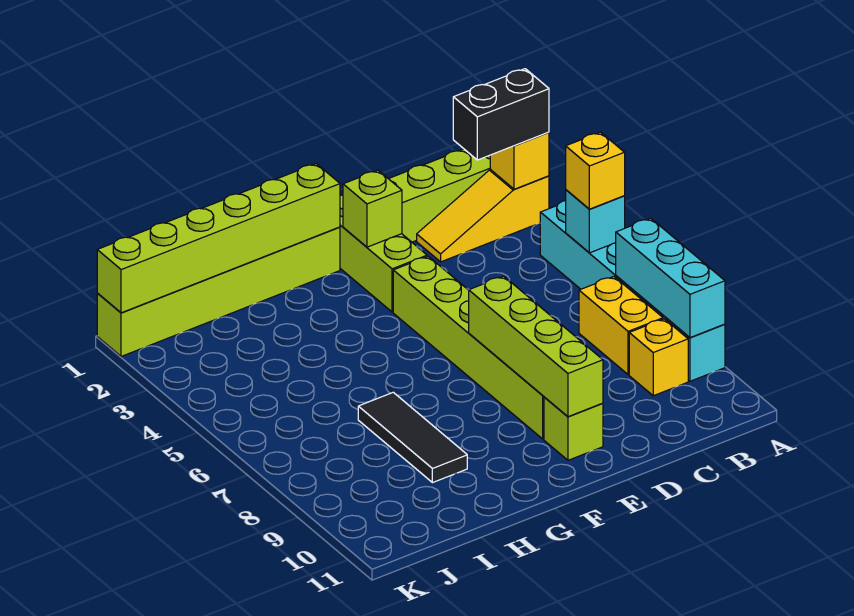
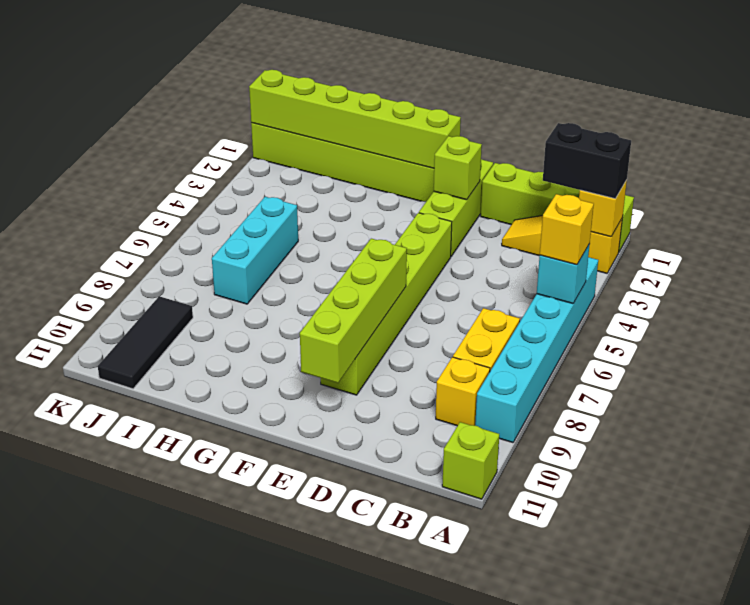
cyan brick A7:A9 level 2 -> cyan brick I5:I7 level 1
lime brick E10 level 1 -> lime brick A11 level 1
black tile H7:H9 level 1 -> black tile J9:J11 level 1

